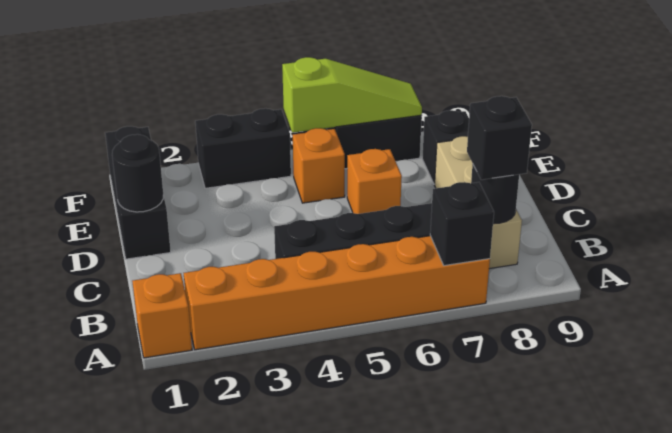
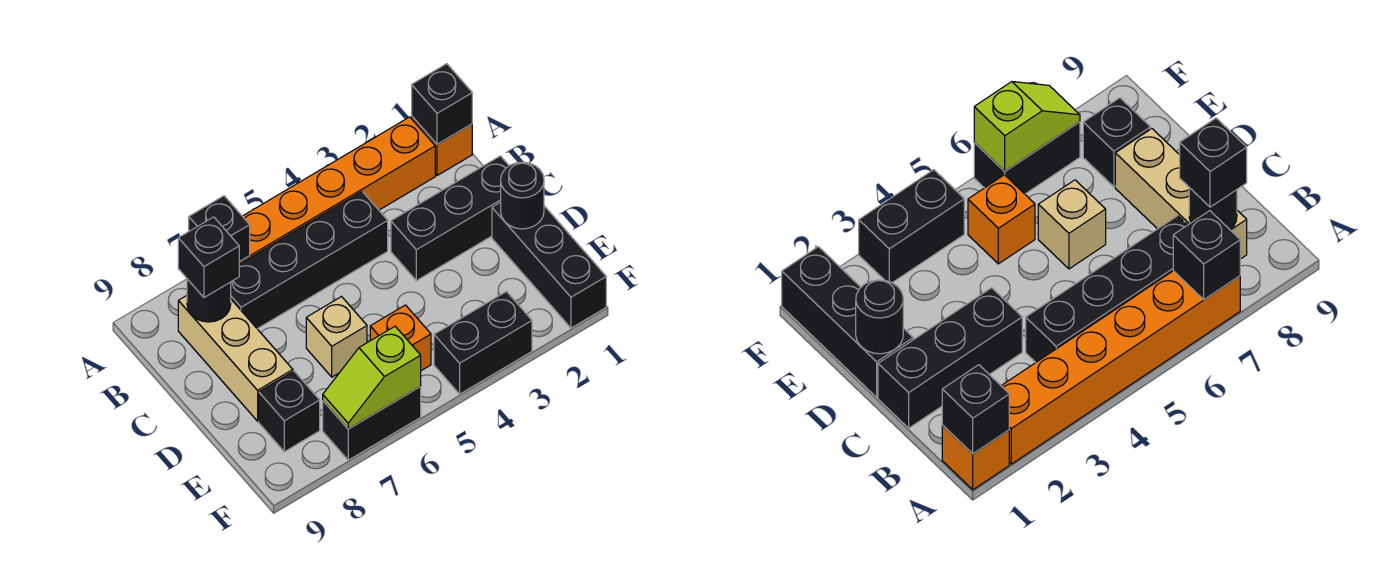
none -> black brick A1 level 2
none -> black brick C1:C3 level 1
orange brick D6 level 1 -> tan brick D6 level 1
lime slope F5:F7 level 2 top 5 -> lime slope F6:F7 level 2 top 6

